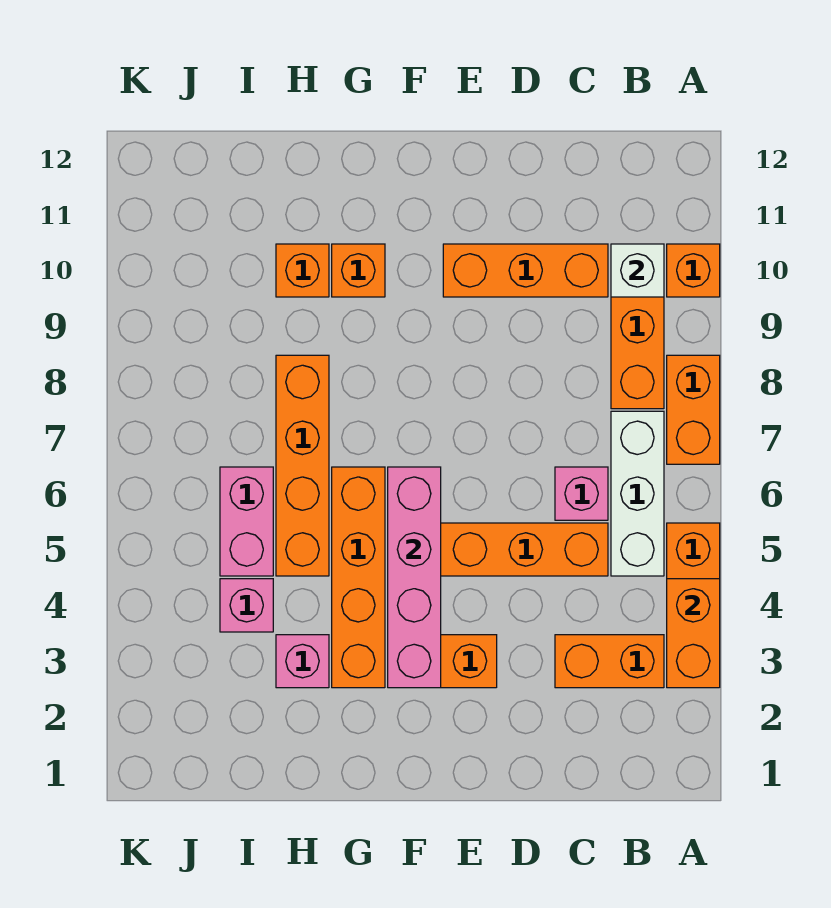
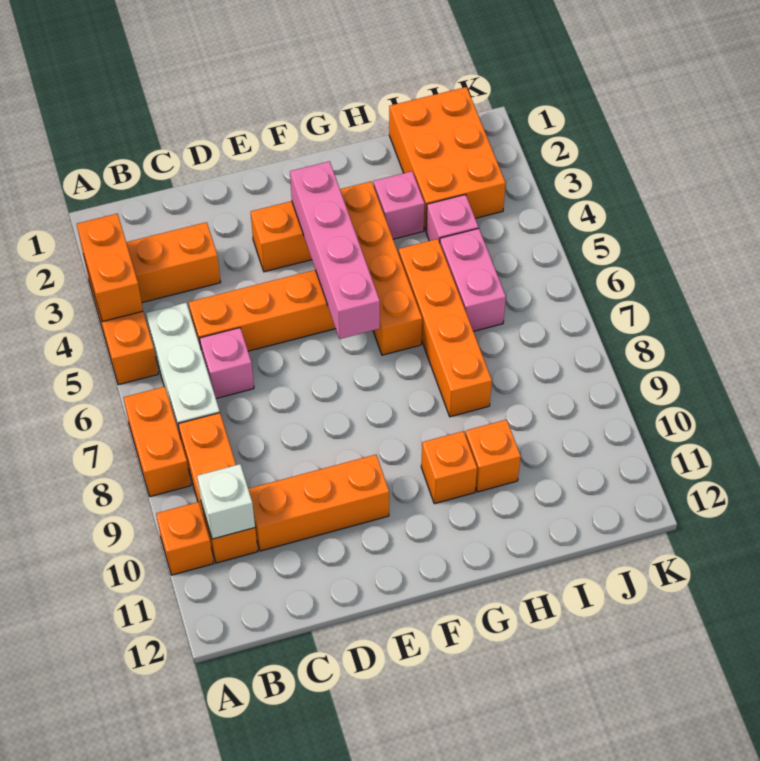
none -> orange brick I1:J3 level 1

